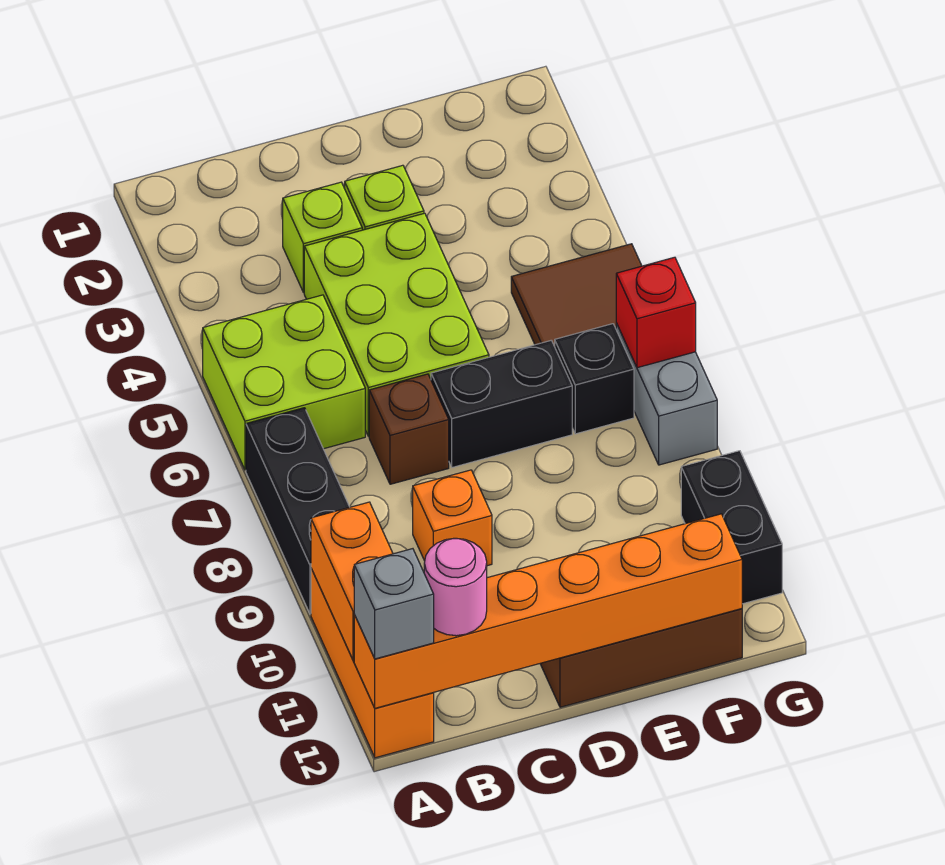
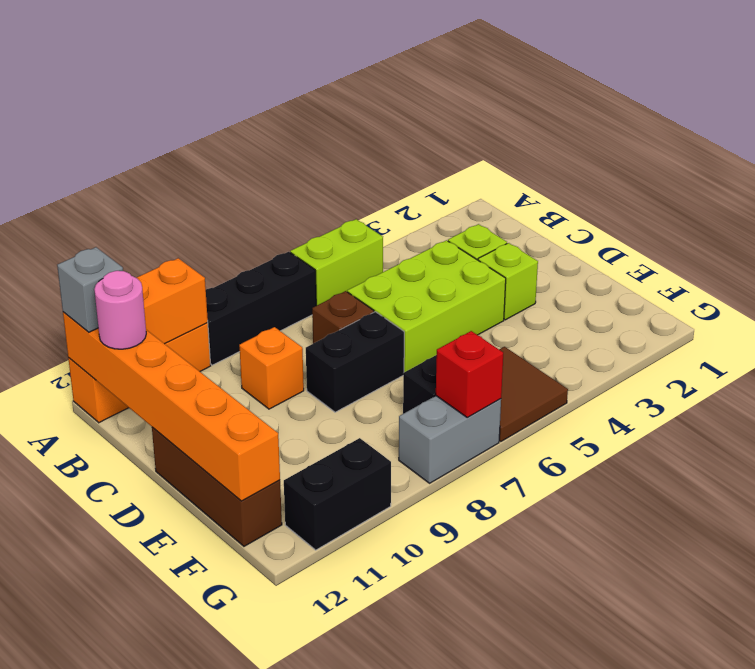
lime brick A5:B6 level 1 -> lime brick A5:A6 level 1
black brick D7:E7 level 1 -> black brick D7:D8 level 1

